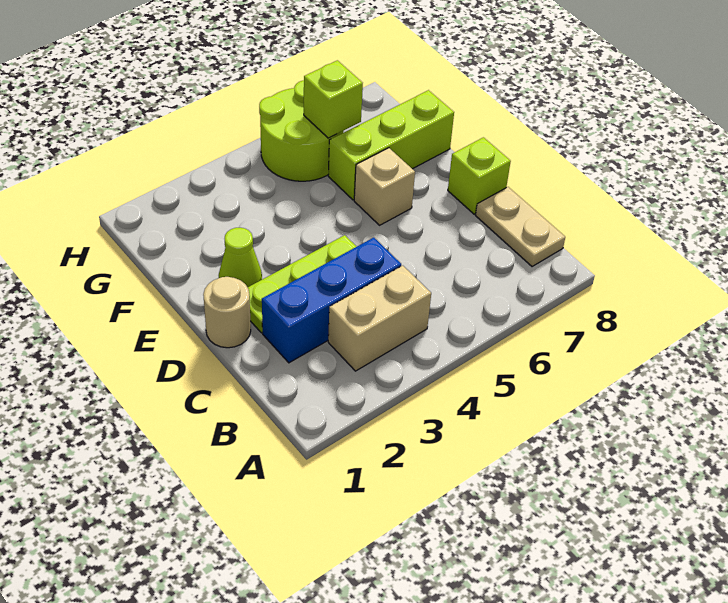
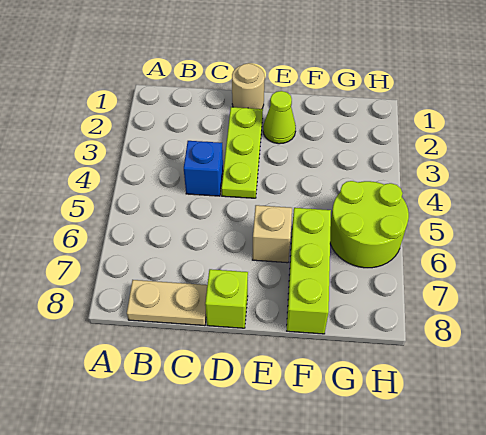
tan brick B3:B4 level 1 -> none
blue brick C2:C4 level 1 -> blue brick C4 level 1
lime brick G6 level 2 -> none

